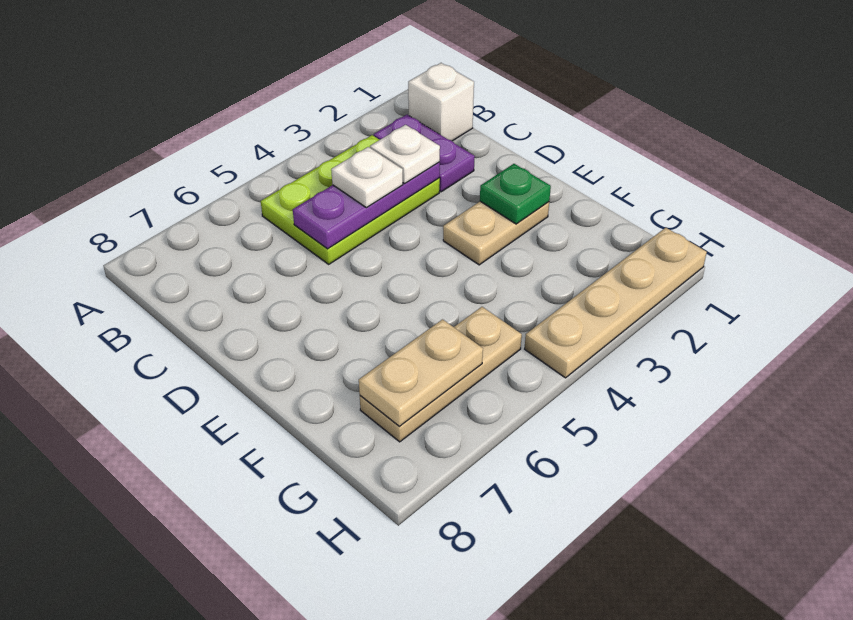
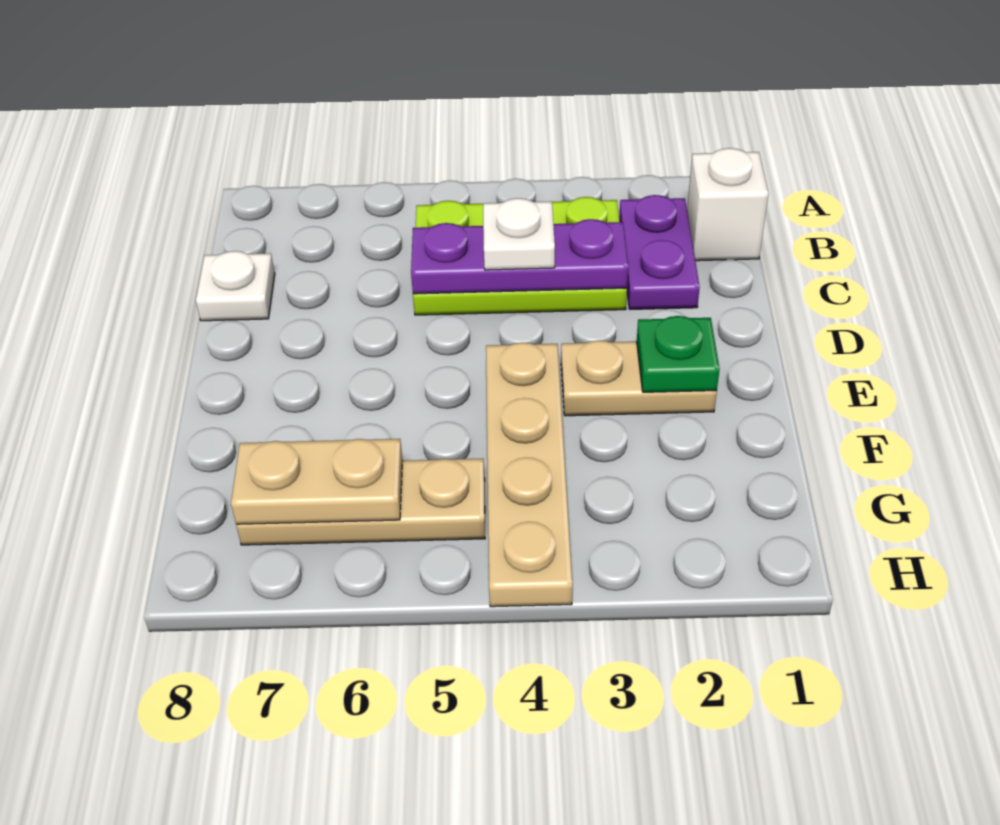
white plate C3 level 3 -> white plate C8 level 1
tan plate H1:H4 level 1 -> tan plate E4:H4 level 1

